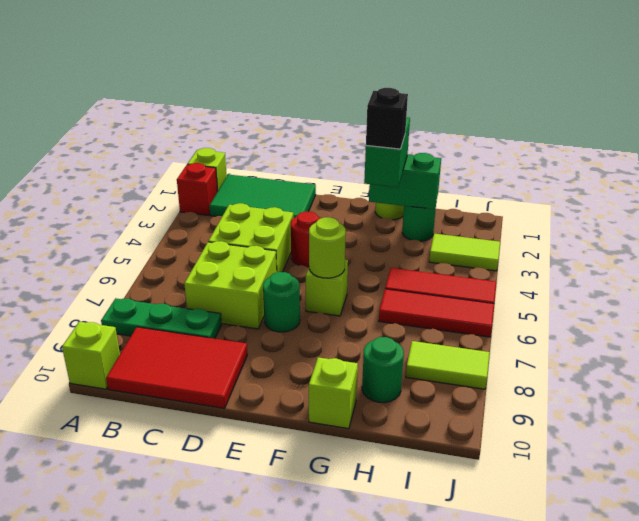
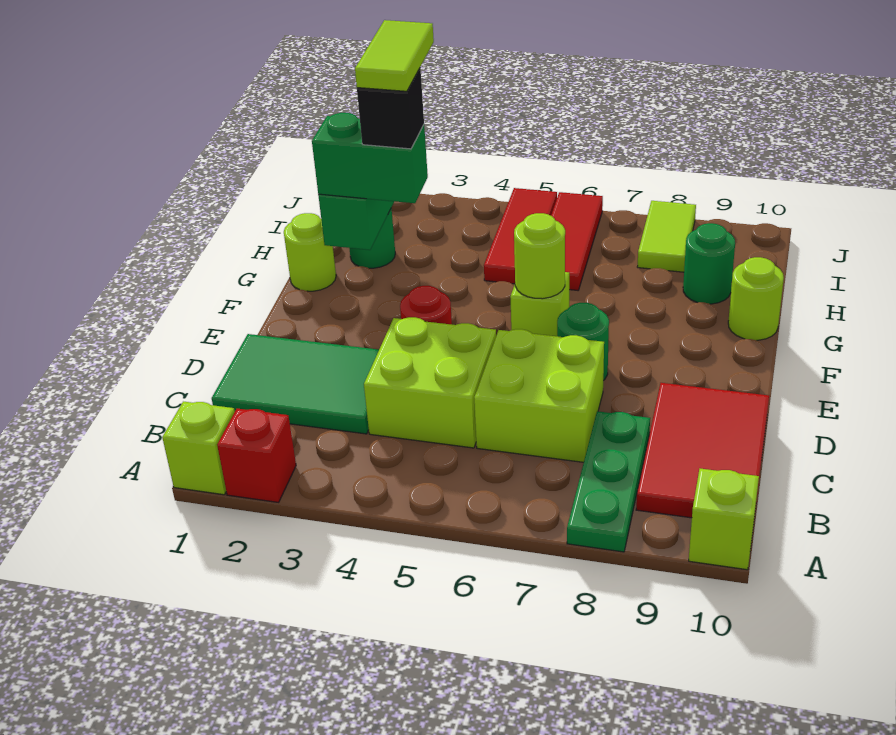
green tile B1:D2 level 1 -> green tile C1:D3 level 1
lime brick G10 level 1 -> lime round brick G10 level 1
lime tile I3:J3 level 1 -> lime tile G3:H3 level 5

